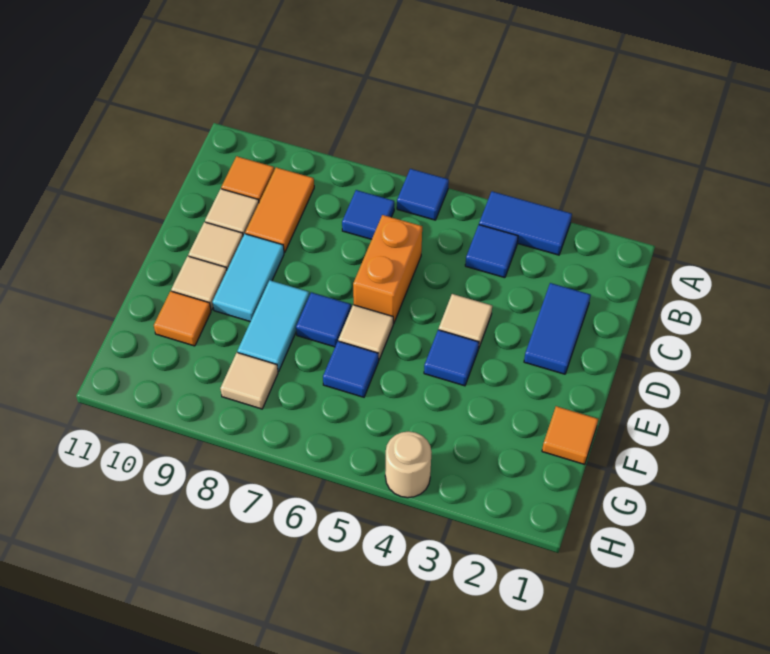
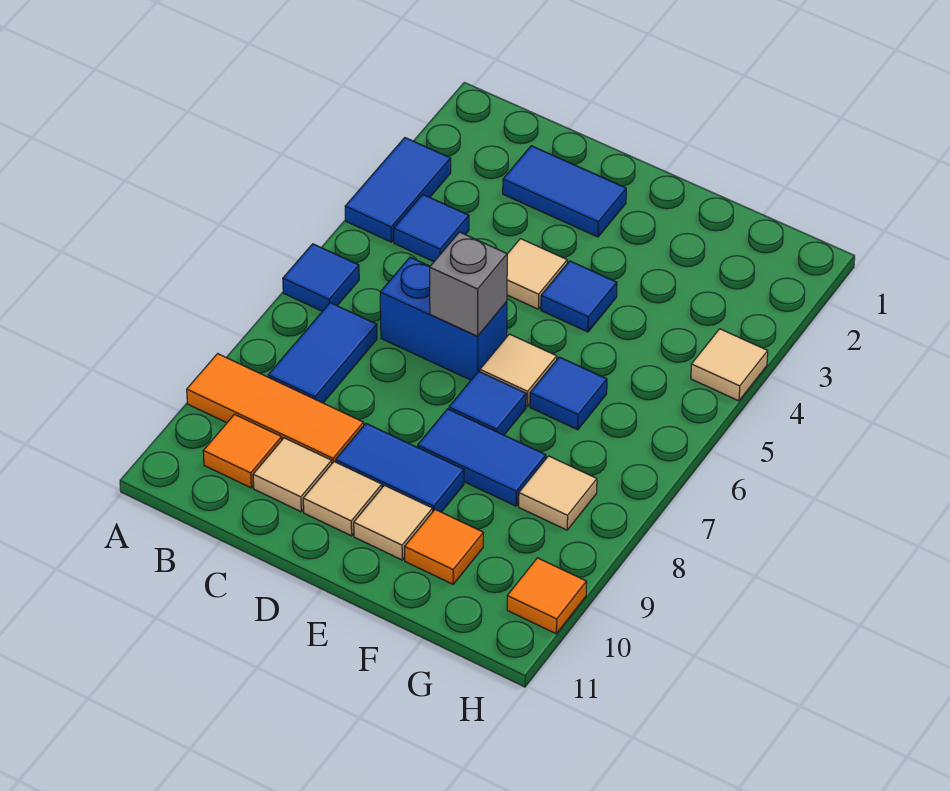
blue tile B7 level 1 -> blue tile B7:B8 level 1
orange tile B9:C9 level 1 -> orange tile A9:C9 level 1
orange brick C6:D6 level 1 -> blue brick C6:D6 level 1
none -> grey brick D6 level 2
cyan tile D9:E9 level 1 -> blue tile D9:E9 level 1
cyan tile E8:F8 level 1 -> blue tile E8:F8 level 1
orange tile F1 level 1 -> orange tile H10 level 1
tan round brick H4 level 1 -> tan tile H4 level 1

